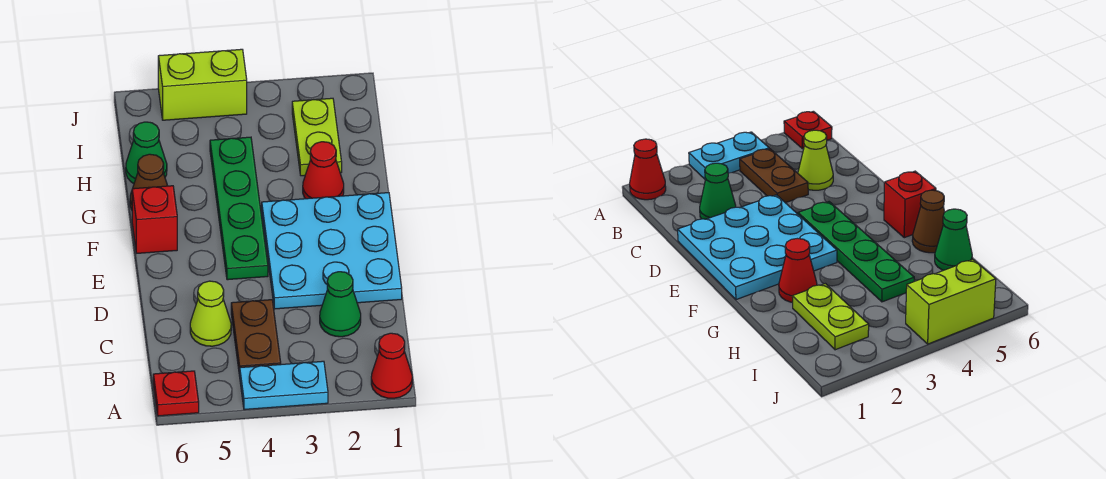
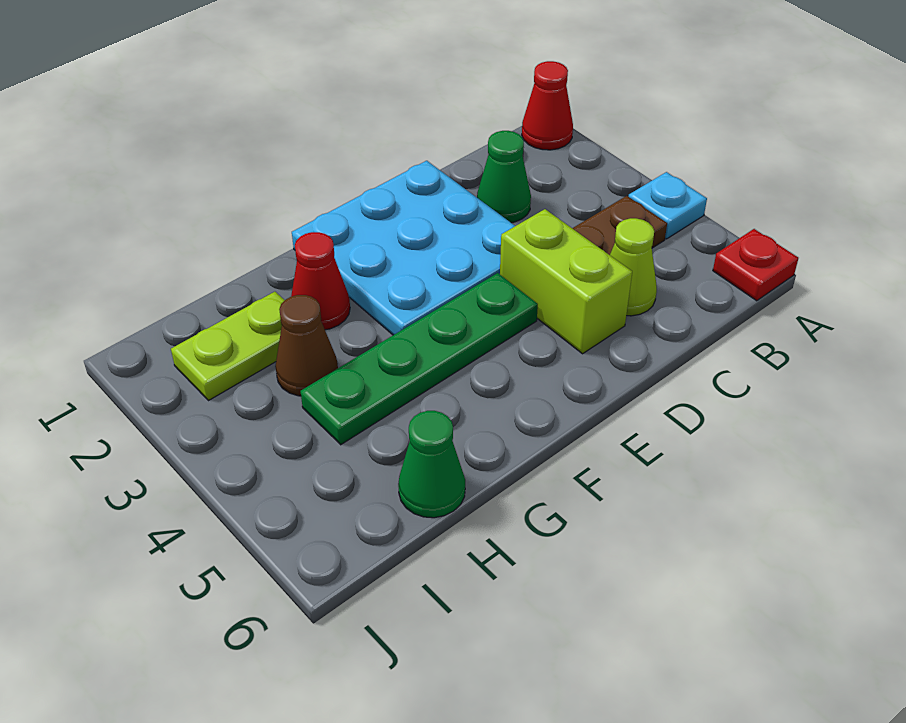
cyan plate A3:A4 level 1 -> cyan plate A4 level 1
red brick F6 level 1 -> none
brown cone G6 level 1 -> brown cone H3 level 1
lime brick J4:J5 level 1 -> lime brick D4:D5 level 1

